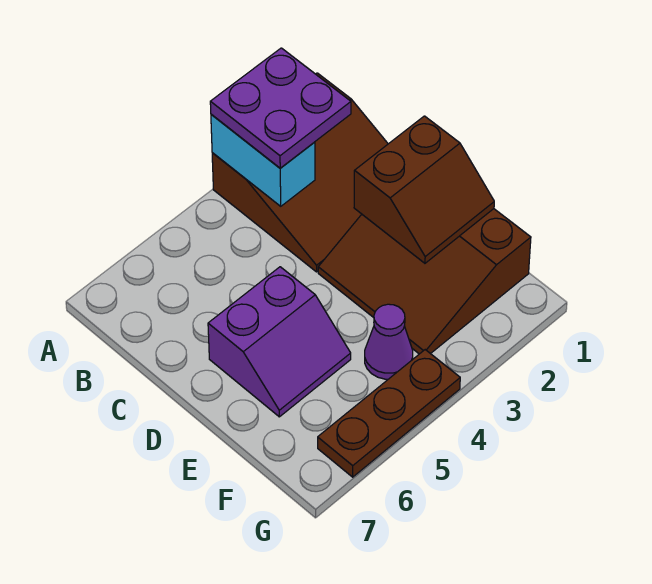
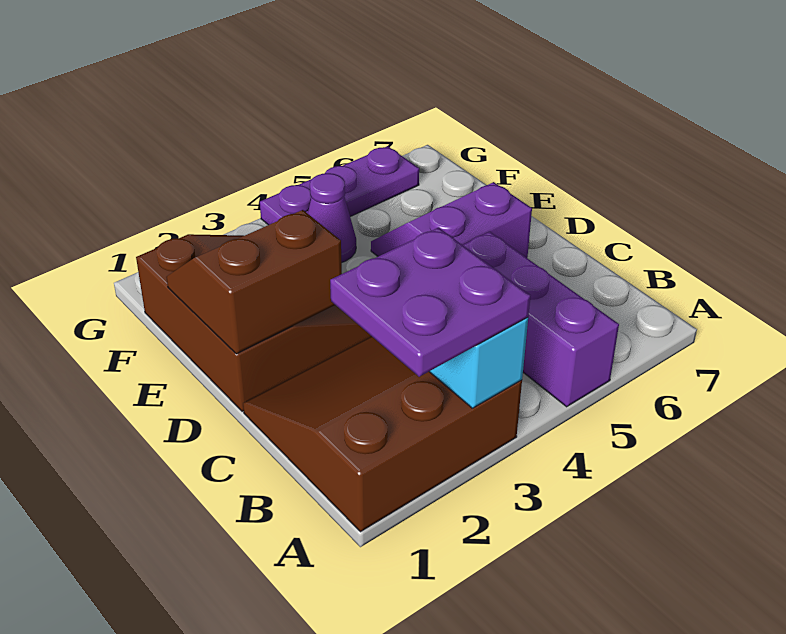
none -> purple brick A5:C5 level 1
brown plate G4:G6 level 1 -> purple plate G4:G6 level 1

